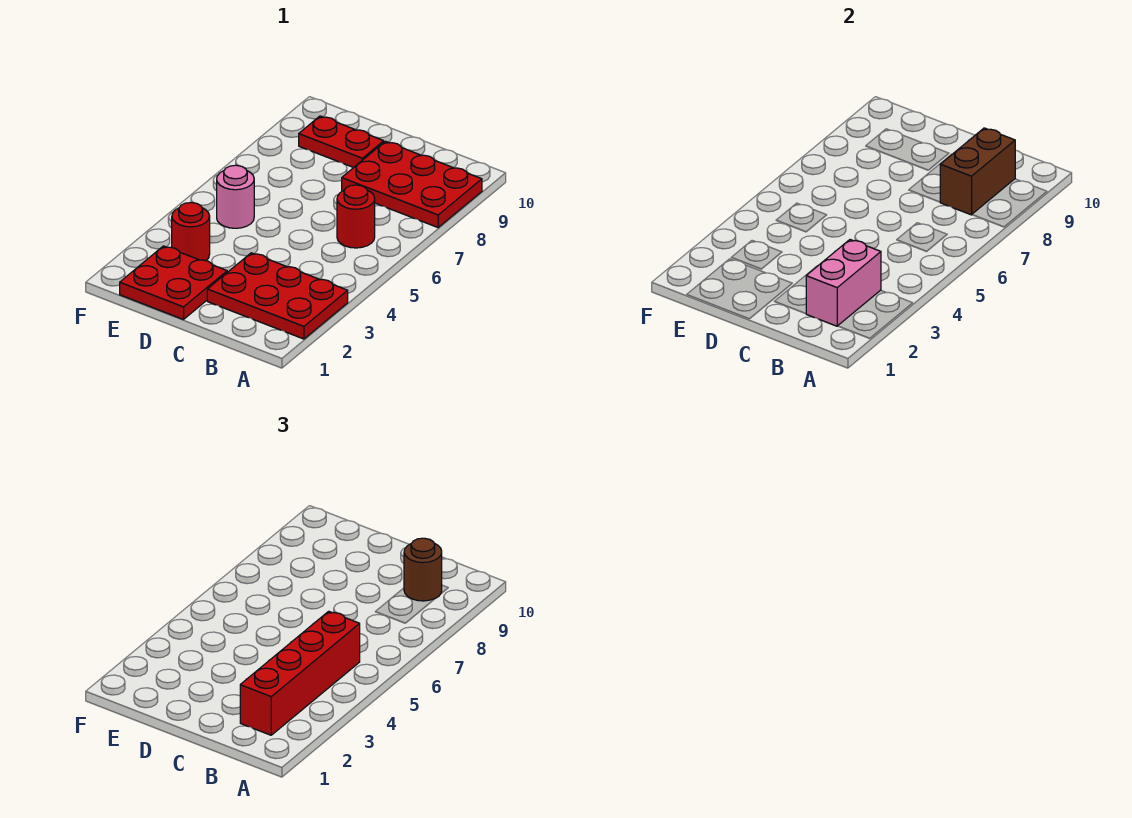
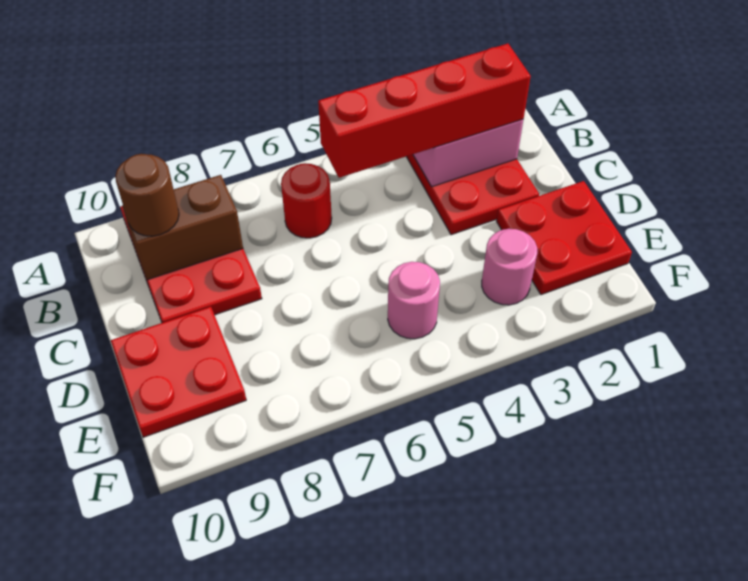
red plate D9:E9 level 1 -> red plate D9:E10 level 1
red round brick E3 level 1 -> pink round brick E3 level 1

